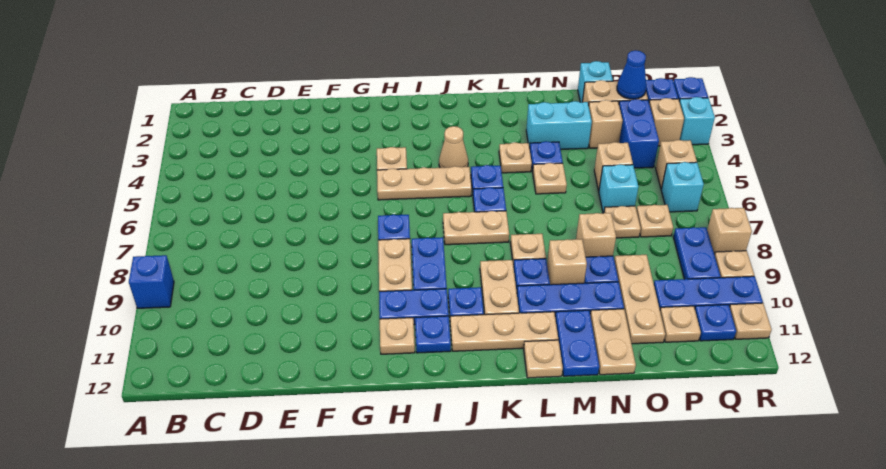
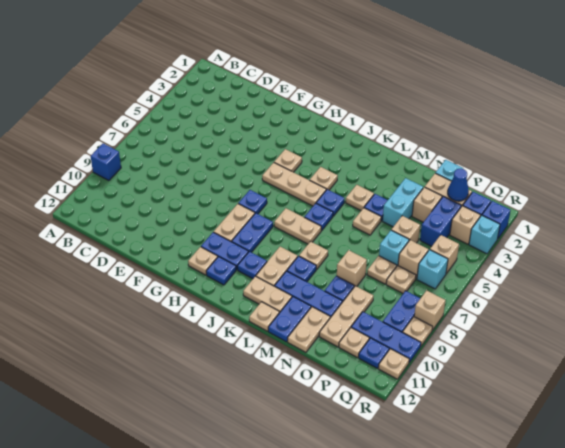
tan cone J4 level 1 -> tan plate J4 level 1
tan plate J11:L11 level 1 -> tan plate K11:L11 level 1
cyan brick M3:N3 level 1 -> cyan brick N3:N4 level 1
tan brick M9 level 1 -> tan brick P6 level 1

